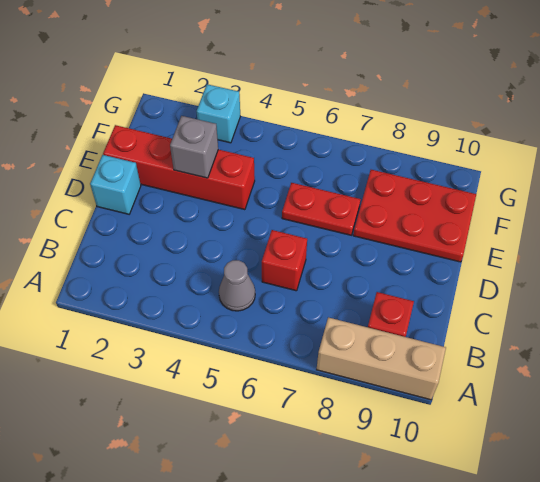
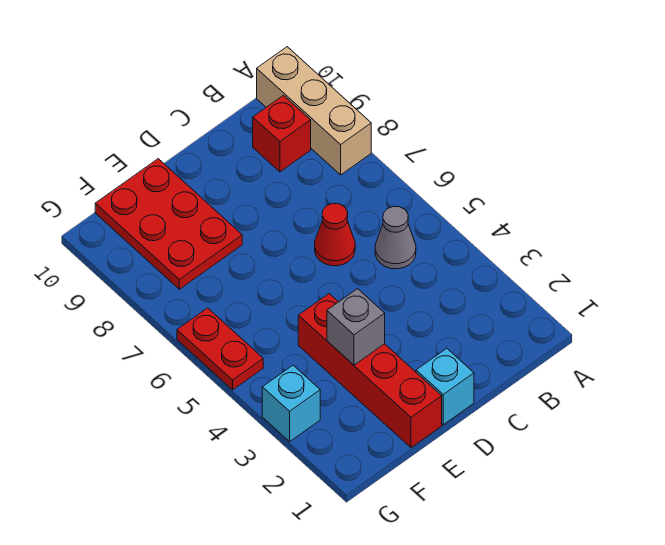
red brick C6 level 1 -> red cone C6 level 1
red plate E6:E7 level 1 -> red plate G5:G6 level 1

